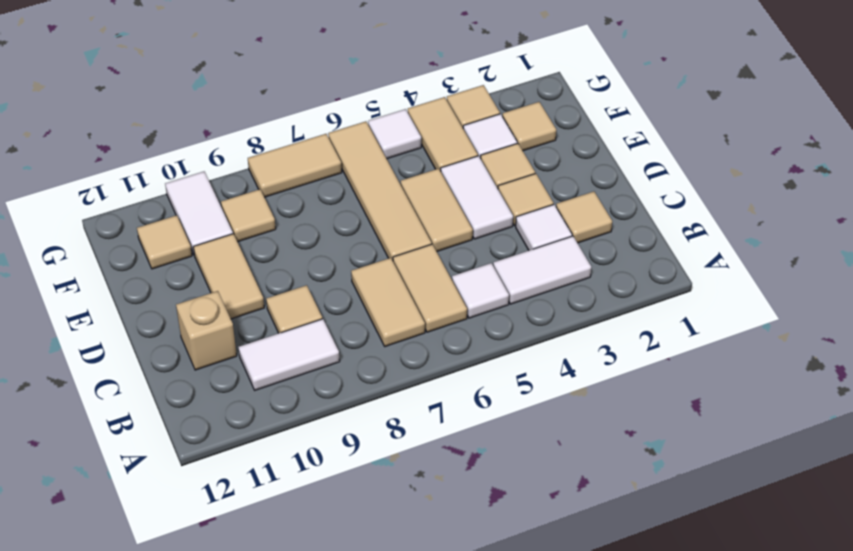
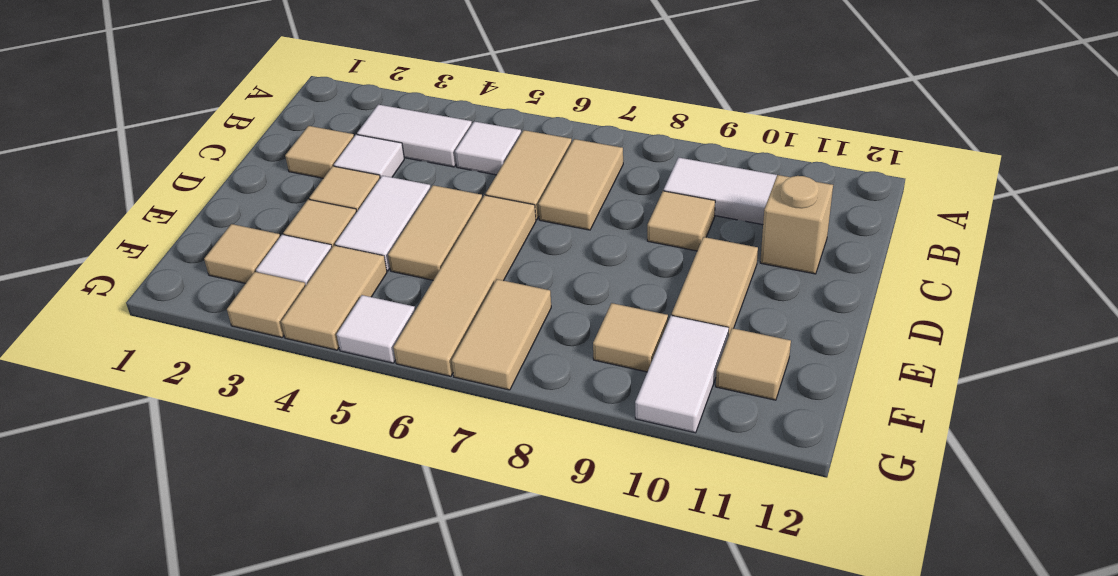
tan tile G7:G8 level 1 -> tan tile F7:G7 level 1

